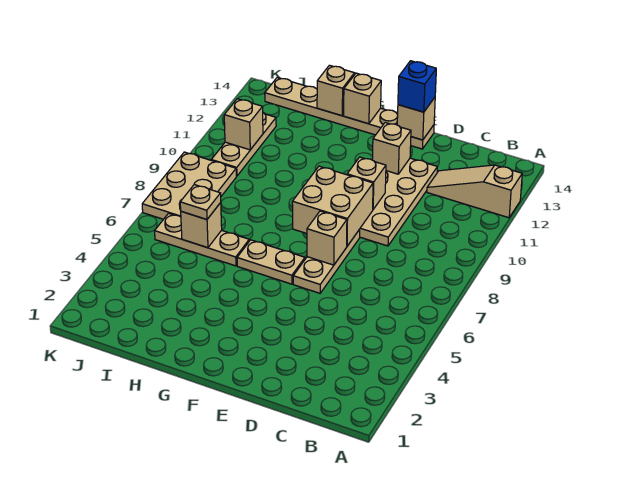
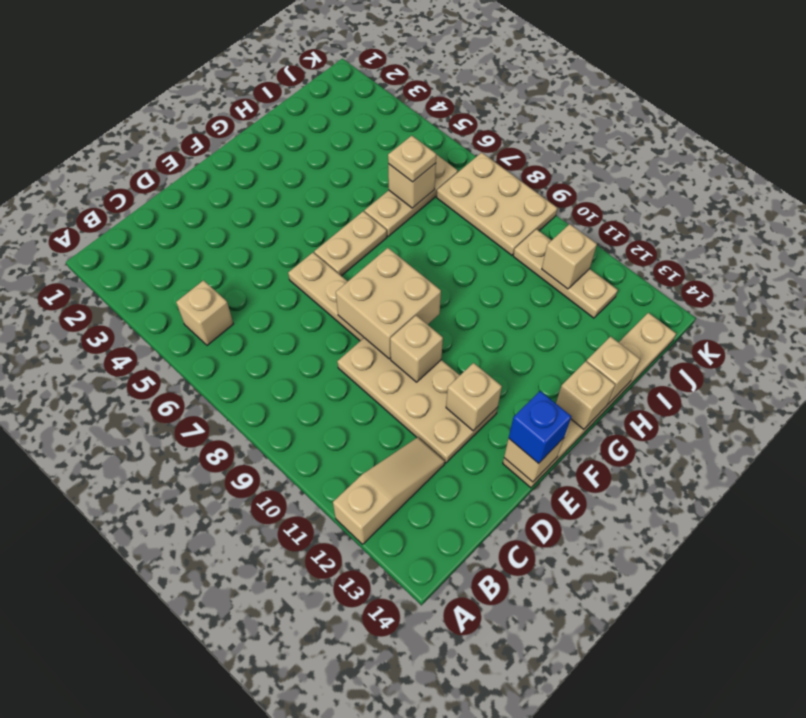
tan brick E7 level 2 -> tan brick B5 level 1

